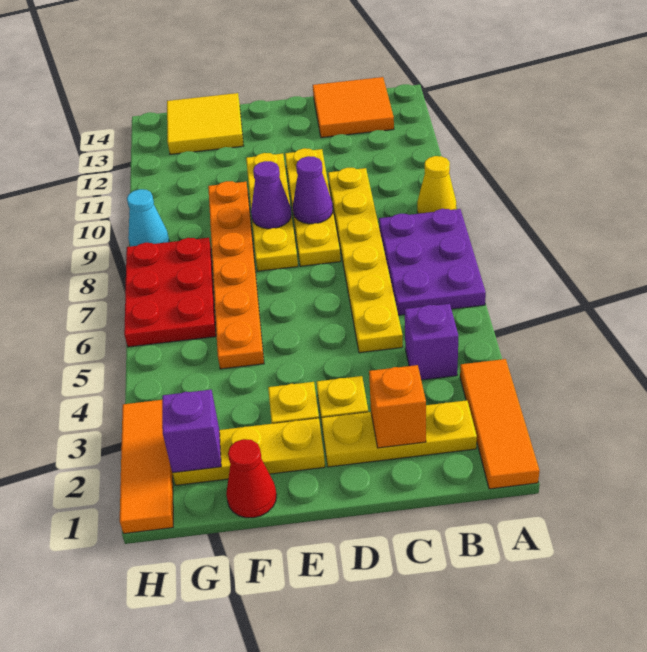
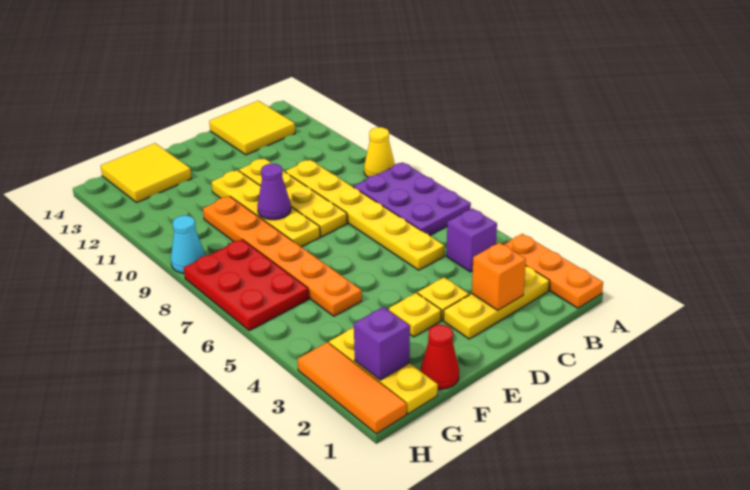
orange tile A1:A3 level 1 -> orange plate A1:A3 level 1
orange tile B13:C14 level 1 -> yellow tile B13:C14 level 1
purple cone D9 level 2 -> none
yellow plate E2:G2 level 1 -> yellow plate G1:G3 level 1

